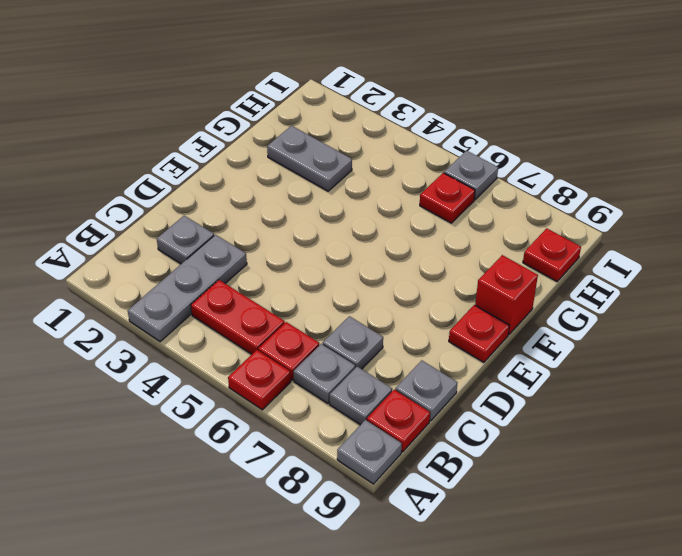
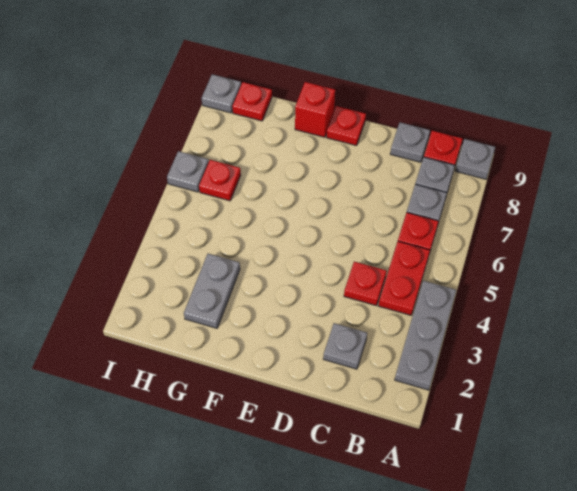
grey plate A3:C3 level 1 -> grey plate A2:A4 level 1
red plate A6 level 1 -> red plate C4 level 1
grey plate C7 level 1 -> grey plate I9 level 1

